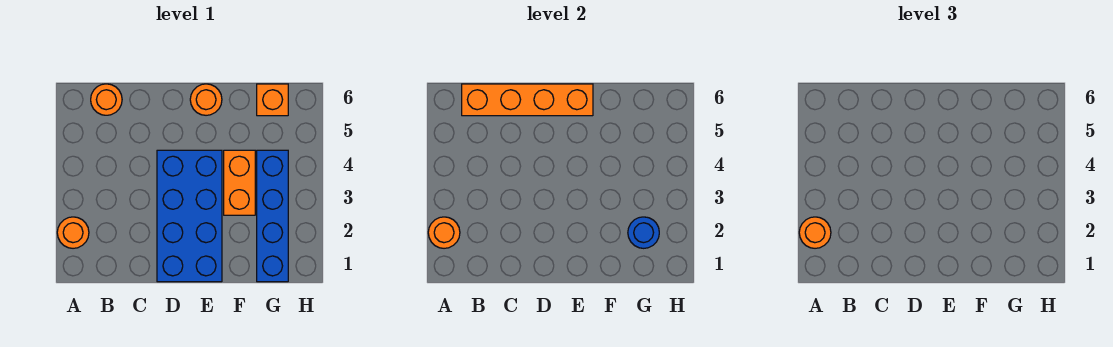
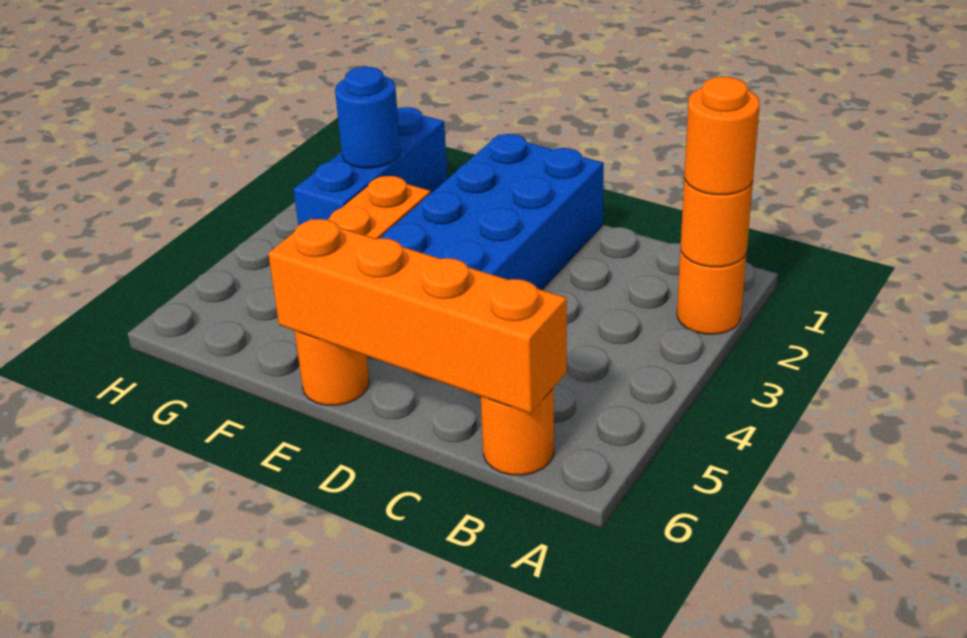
blue brick G1:G4 level 1 -> blue brick G1:G3 level 1
orange brick G6 level 1 -> none

